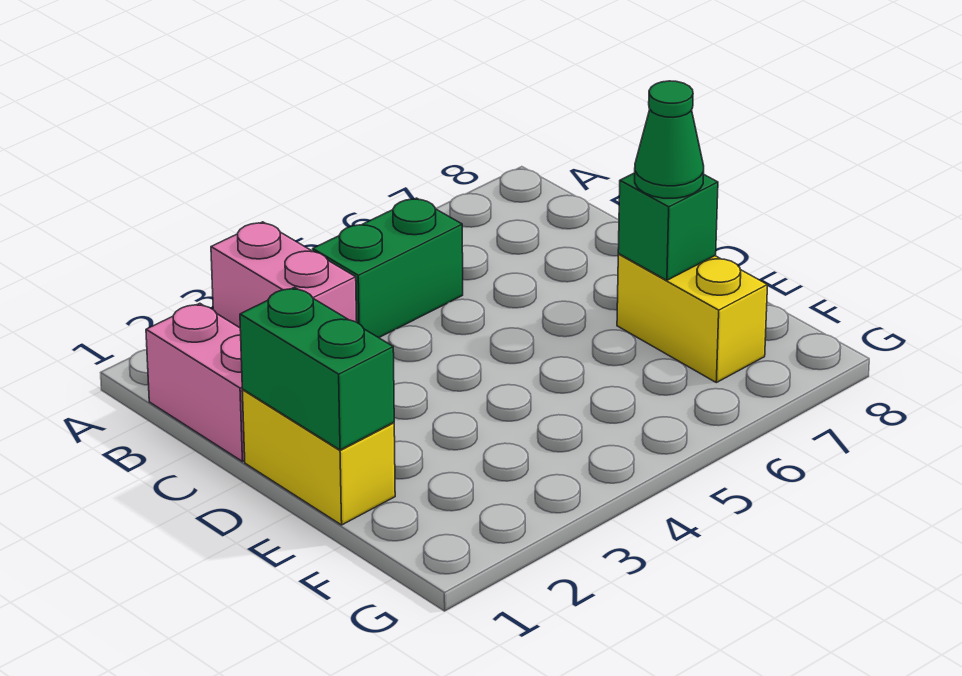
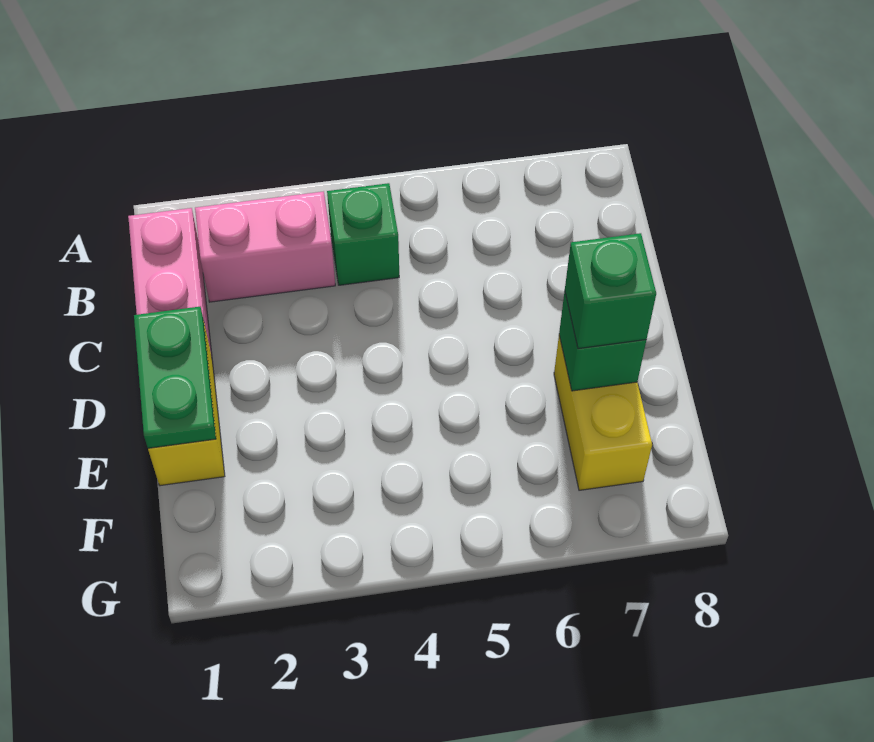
pink brick A3:B3 level 1 -> pink brick B2:B3 level 1
green brick B4:B5 level 1 -> green brick B4 level 1
green brick D1:E1 level 2 -> green plate D1:E1 level 2
green cone E7 level 3 -> green brick E7 level 3

